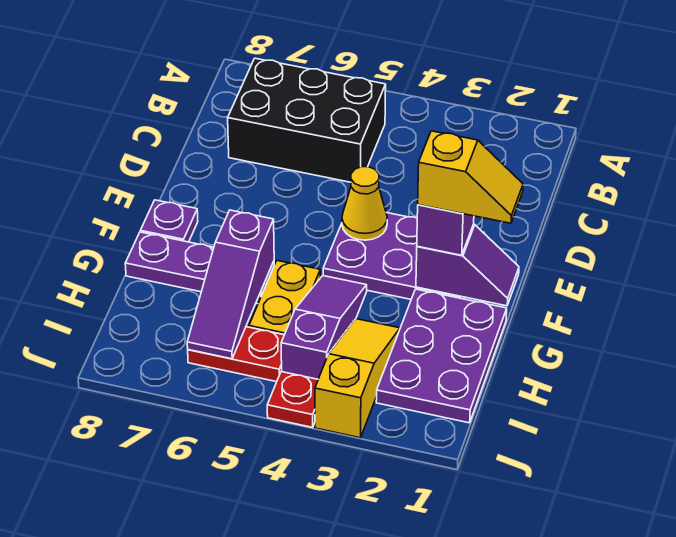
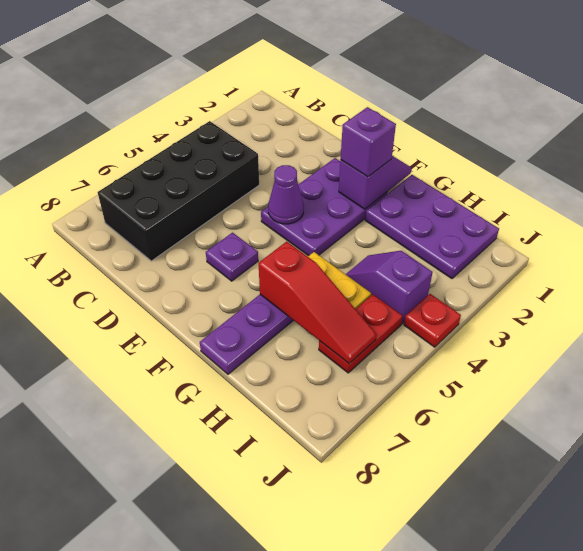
black brick B5:C7 level 1 -> black brick B4:C7 level 1
yellow cone E4 level 2 -> purple cone E4 level 2
yellow slope F1:F2 level 4 top 2 -> none
purple plate F8 level 1 -> purple plate E6 level 1
purple slope G4:I4 level 1 top I -> purple slope H4:I4 level 1 top I
purple slope G6:I6 level 2 top G -> red slope G6:I6 level 2 top G
yellow slope H3:J3 level 1 top J -> none

